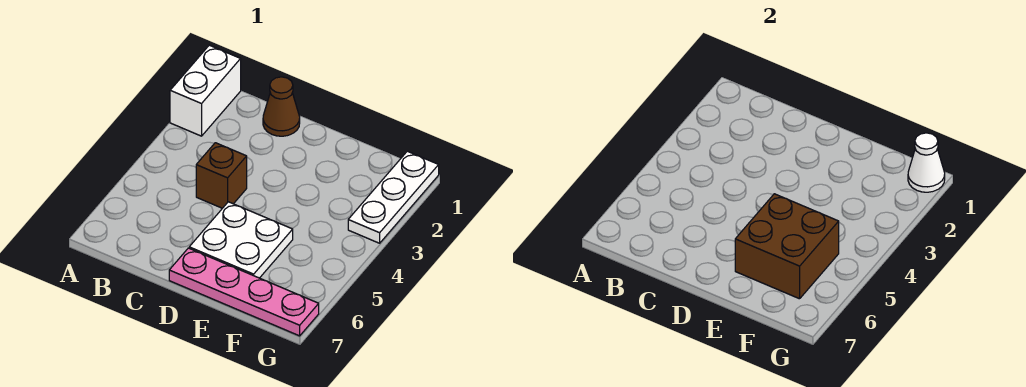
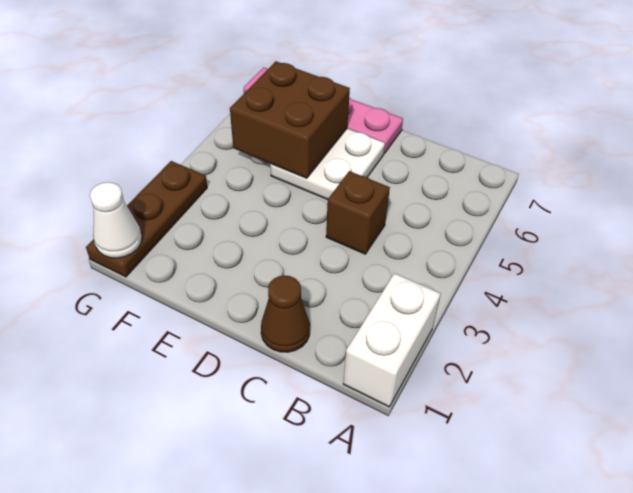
white plate G1:G3 level 1 -> brown plate G1:G3 level 1

